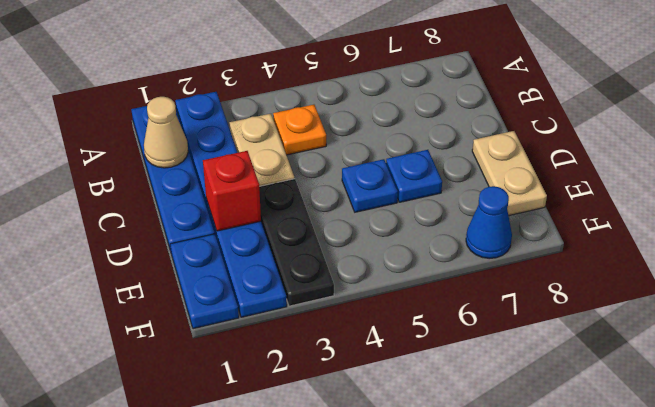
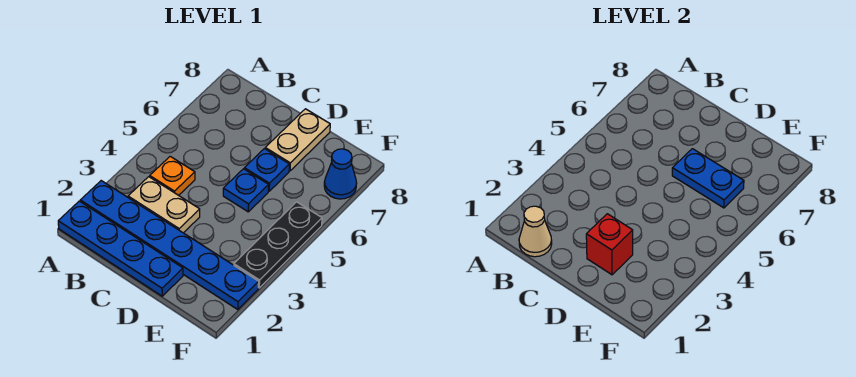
black plate D3:F3 level 1 -> black plate F3:F5 level 1
tan plate D8:E8 level 1 -> tan plate D7:D8 level 1
blue plate E1:F1 level 1 -> blue plate D6:E6 level 2

